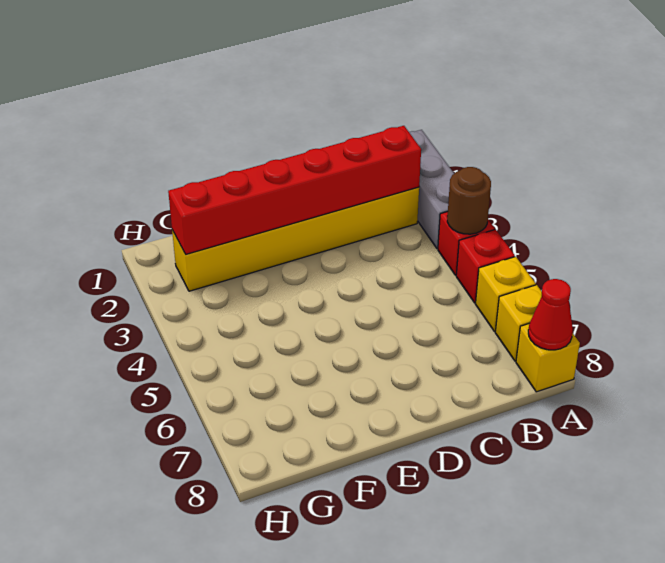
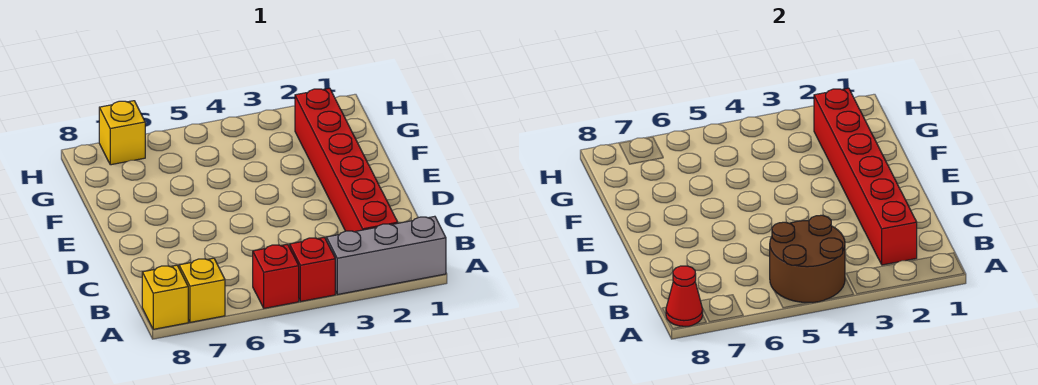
brown round brick A4 level 2 -> brown round brick A4:B5 level 2
yellow brick A6 level 1 -> yellow brick H7 level 1
yellow brick B2:G2 level 1 -> red brick B2:G2 level 1

